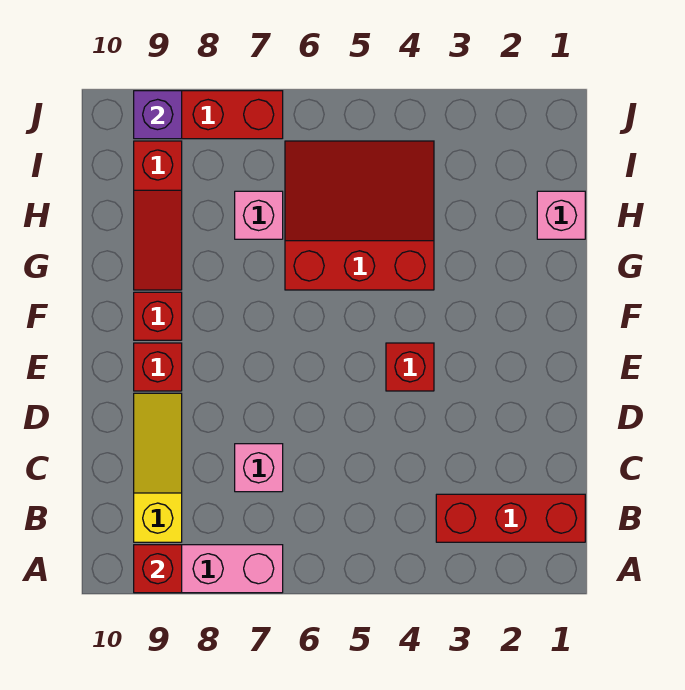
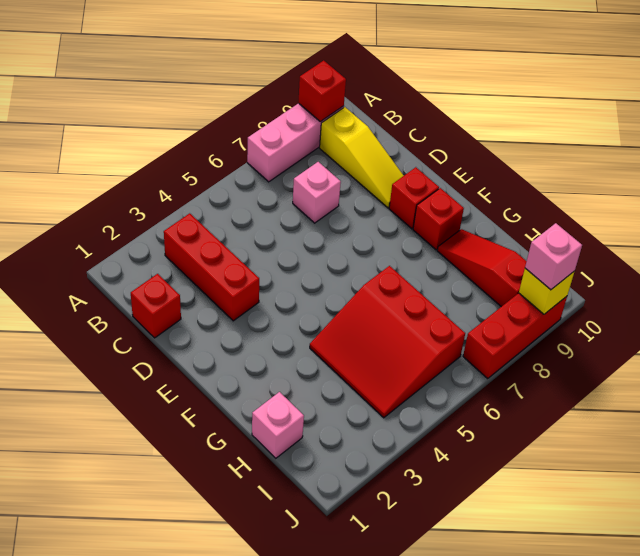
red brick B1:B3 level 1 -> red brick B3:D3 level 1
red brick E4 level 1 -> red brick C1 level 1
red slope G4:I6 level 1 top G -> red slope G4:I6 level 1 top 6
pink brick H7 level 1 -> pink brick J9 level 3
purple brick J9 level 2 -> yellow brick J9 level 2

